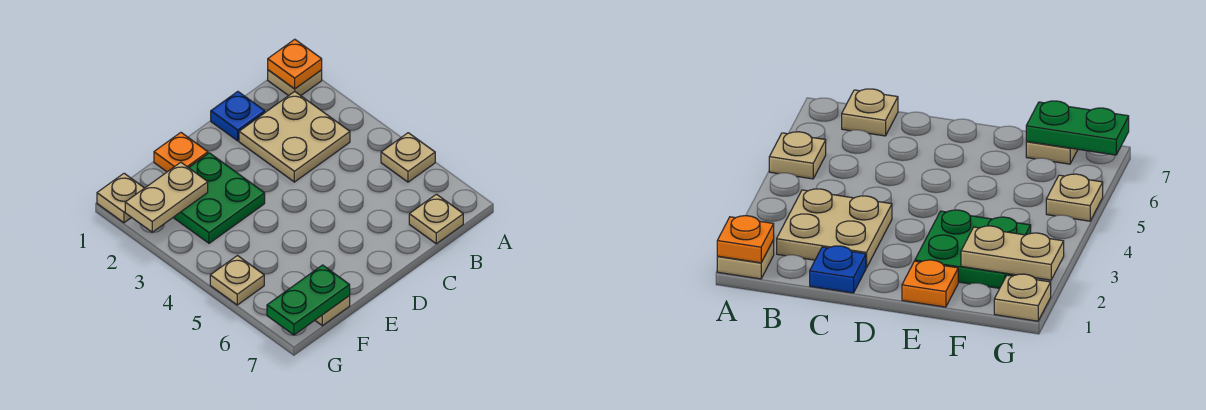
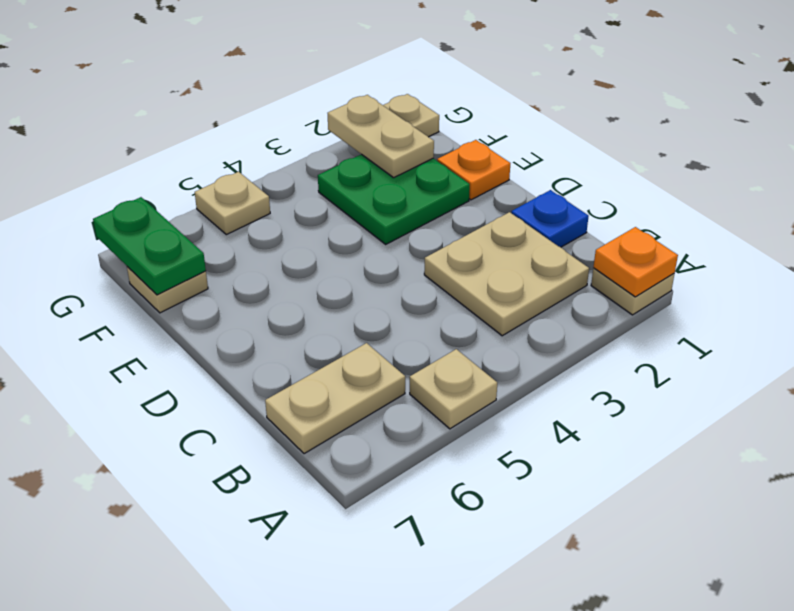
tan plate B7 level 1 -> tan plate B6:B7 level 1

